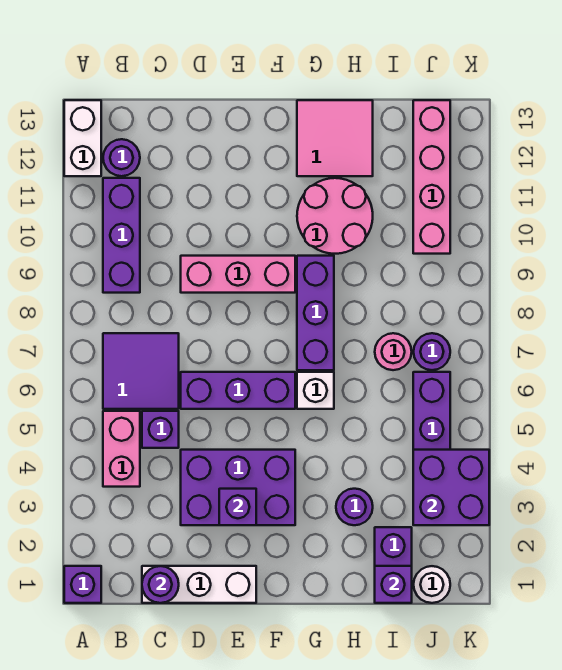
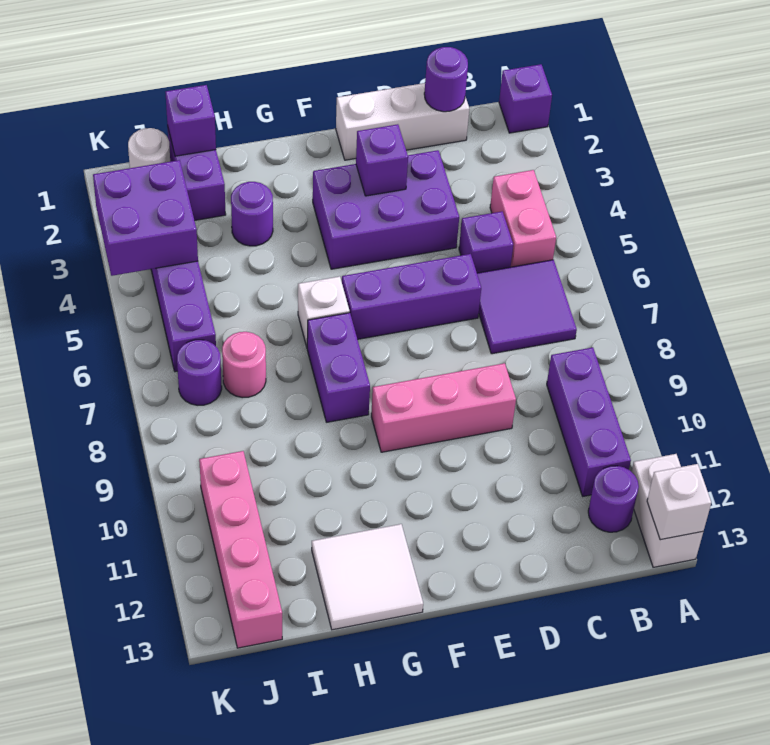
none -> white brick A13 level 2
purple brick G7:G9 level 1 -> purple brick G7:G8 level 1
pink round brick G10:H11 level 1 -> none
pink tile G12:H13 level 1 -> white tile G12:H13 level 1

